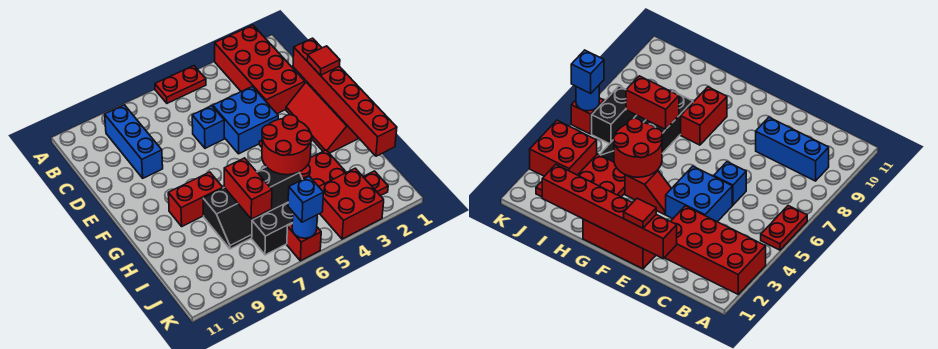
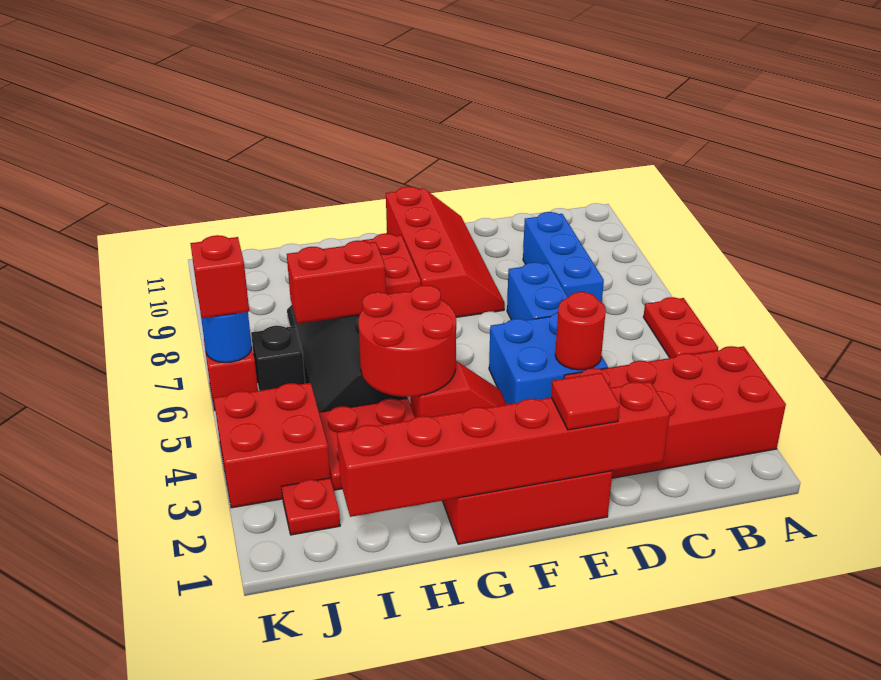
blue brick B9:D9 level 1 -> blue brick C7:C9 level 1
none -> red round brick D4 level 2
blue brick D6 level 1 -> blue brick D6:D7 level 1
none -> red slope E8:F11 level 1 top F
black brick J6:J7 level 1 -> black brick J6 level 1
blue brick K6 level 3 -> red brick K6 level 3

